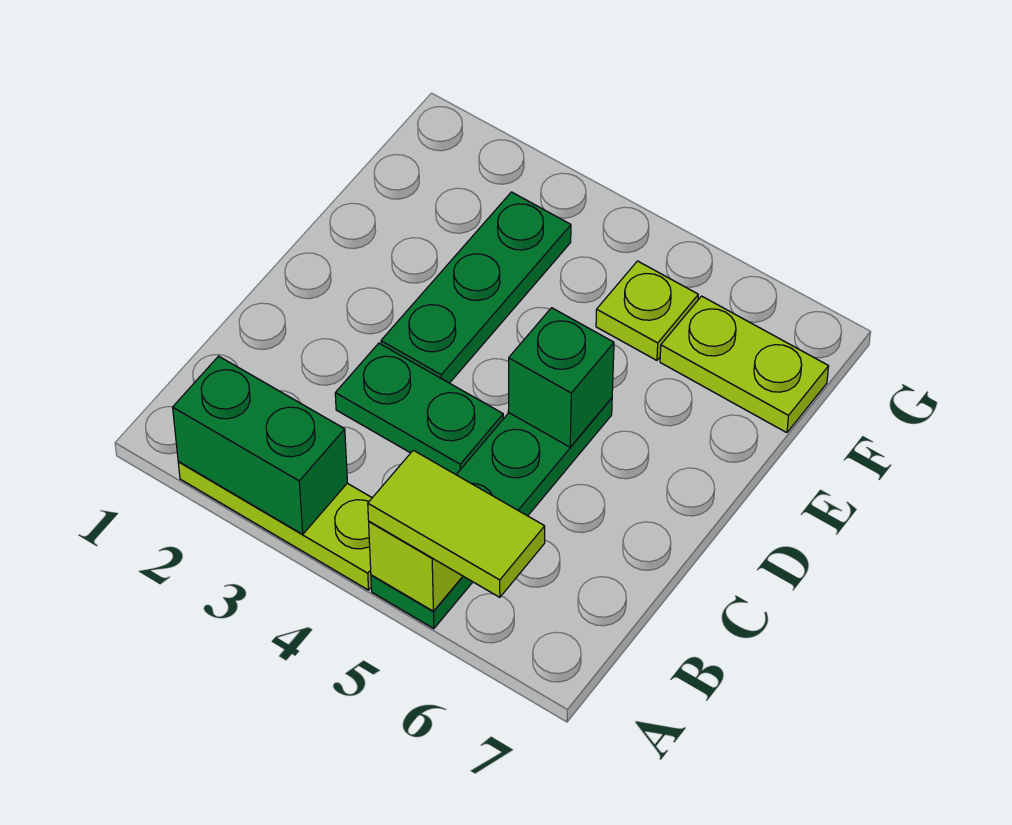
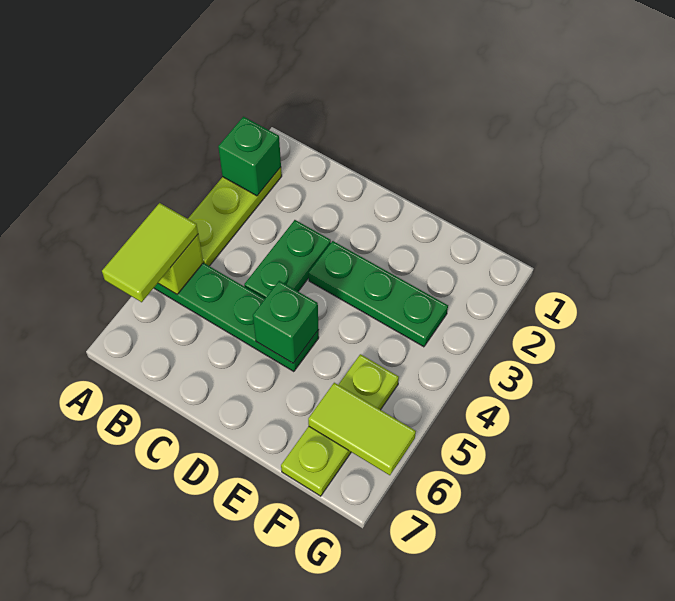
green brick A2:A3 level 2 -> green brick A2 level 2
none -> lime tile F6:G6 level 2

